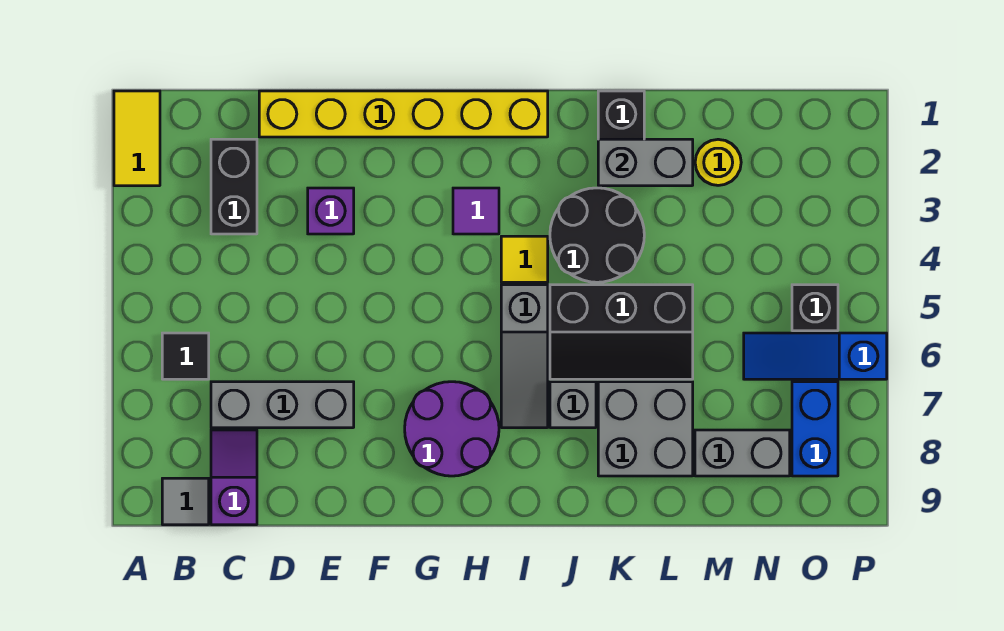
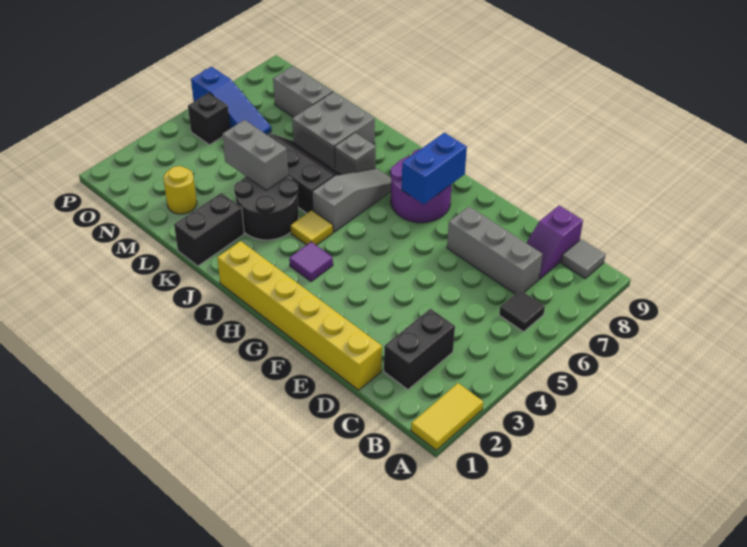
purple brick E3 level 1 -> none
grey brick K2:L2 level 2 -> grey brick K4:L4 level 2
blue brick O7:O8 level 1 -> blue brick G7:G8 level 2

